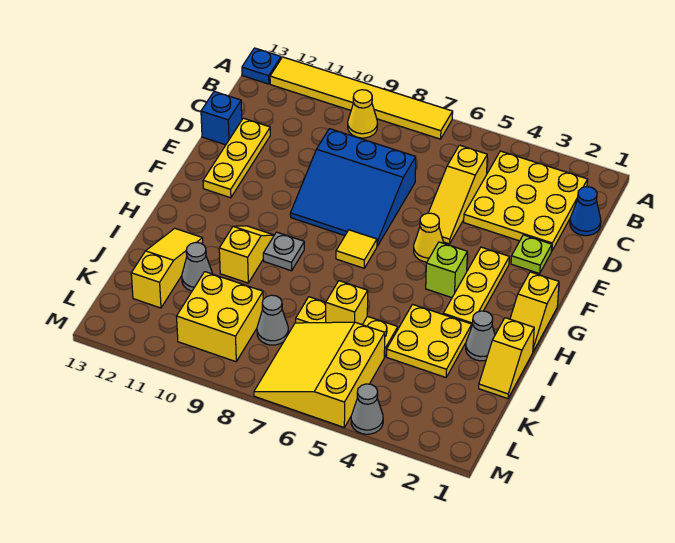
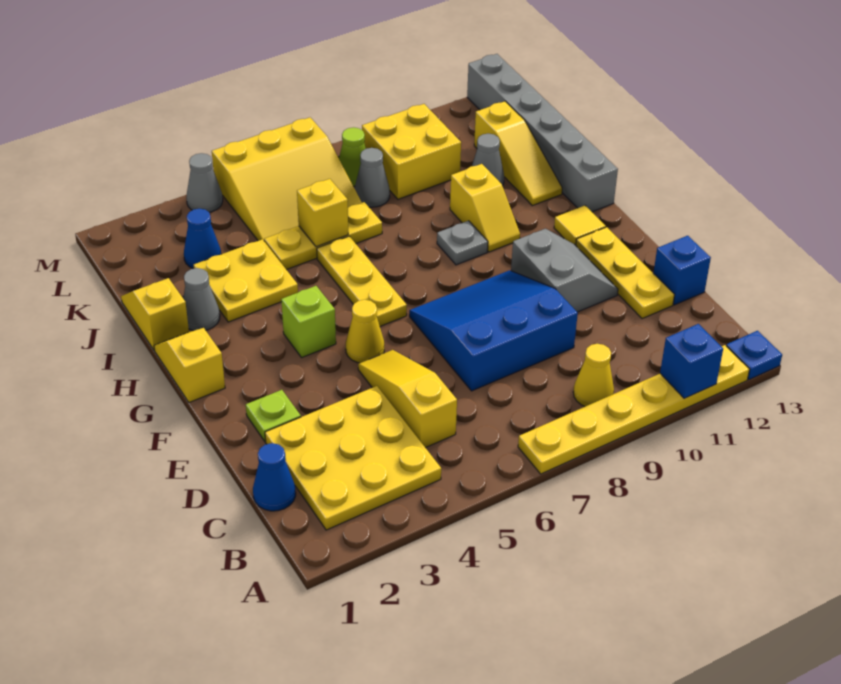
yellow tile A7:A12 level 1 -> yellow plate A7:A12 level 1
none -> blue brick A11 level 2
none -> grey slope E10:F11 level 1 top 10
yellow plate F3:H3 level 1 -> yellow plate G6:I6 level 1
yellow tile G7 level 1 -> yellow tile G12 level 1
none -> grey brick H13:M13 level 1
none -> blue cone K3 level 1
yellow slope K5:M7 level 1 top 5 -> yellow slope K5:M7 level 1 top M
none -> lime cone L8 level 1

